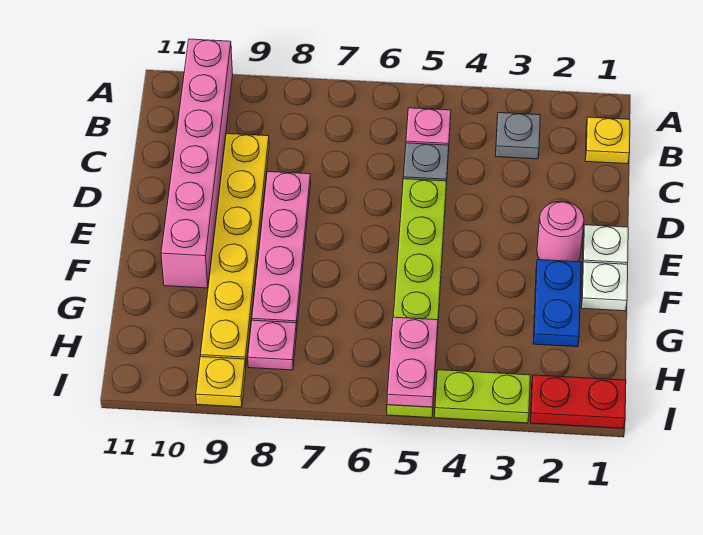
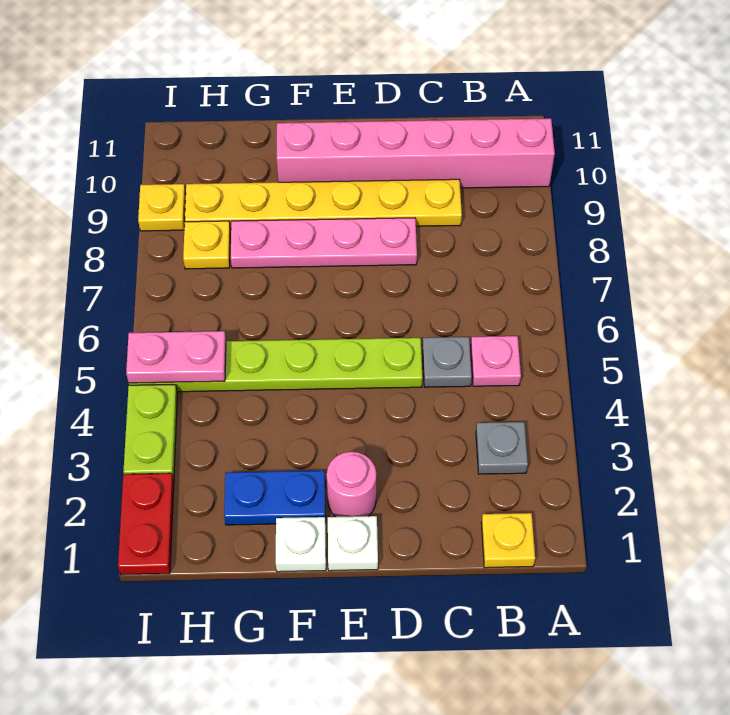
pink plate H8 level 1 -> yellow plate H8 level 1

